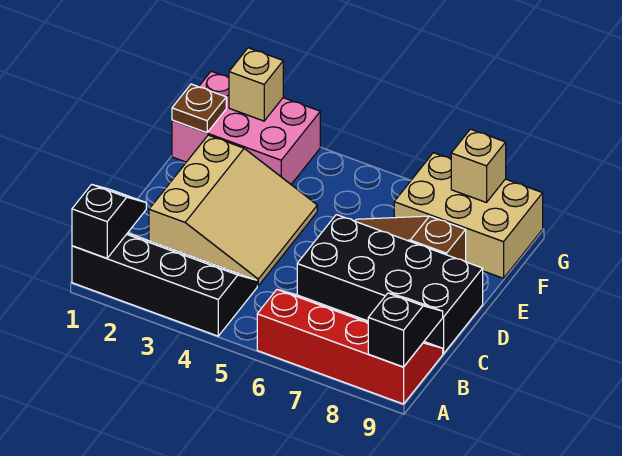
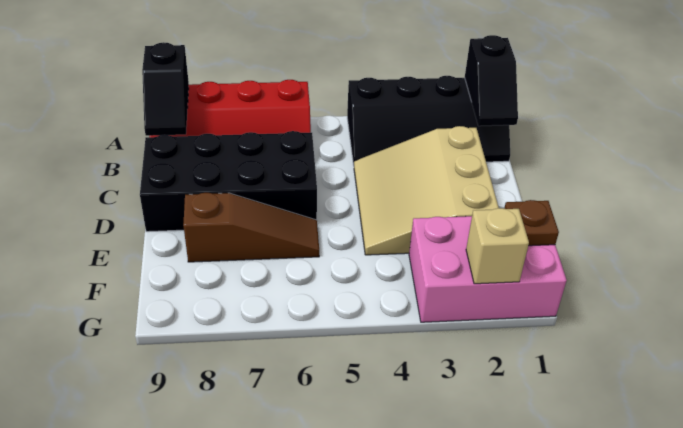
tan brick F7:G9 level 1 -> none
tan brick G8 level 2 -> none

